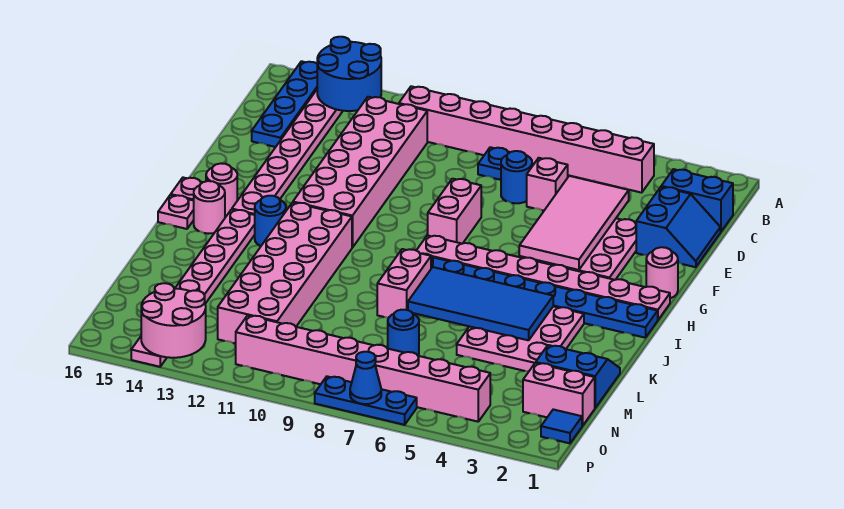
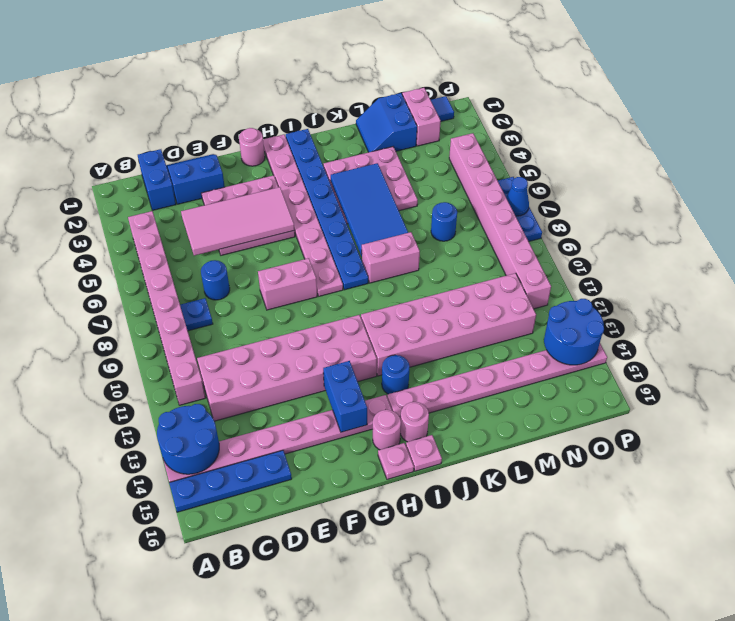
pink brick D6 level 1 -> none
none -> blue brick G13:G14 level 2
pink round brick O13:P14 level 2 -> blue round brick O13:P14 level 2

